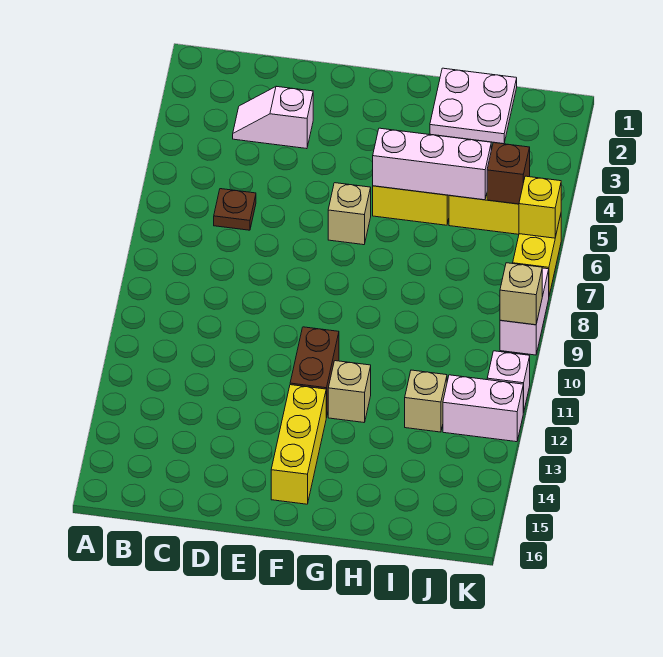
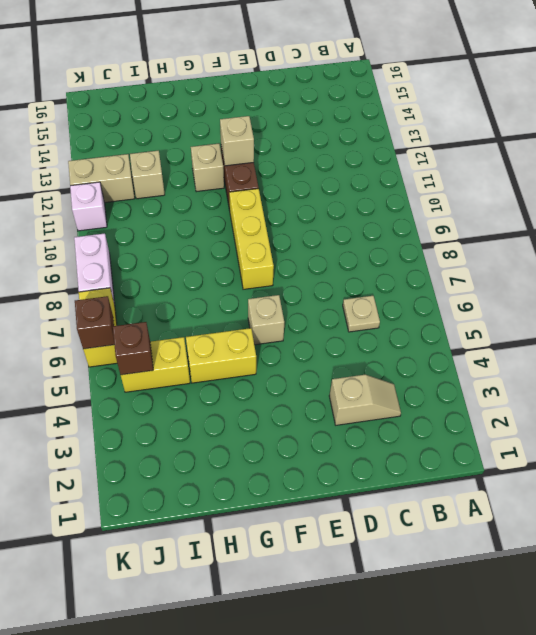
white slope C3:D3 level 1 top D -> tan slope C3:D3 level 1 top D
brown plate C6 level 1 -> tan plate C6 level 1
yellow brick F13:F15 level 1 -> yellow brick F8:F10 level 1
white brick G5:I5 level 2 -> none
white plate H1:I2 level 1 -> none
white brick J12:K12 level 1 -> tan brick J12:K12 level 1
yellow brick K6 level 2 -> brown brick K6 level 2
tan brick K9 level 2 -> tan brick F12 level 2

